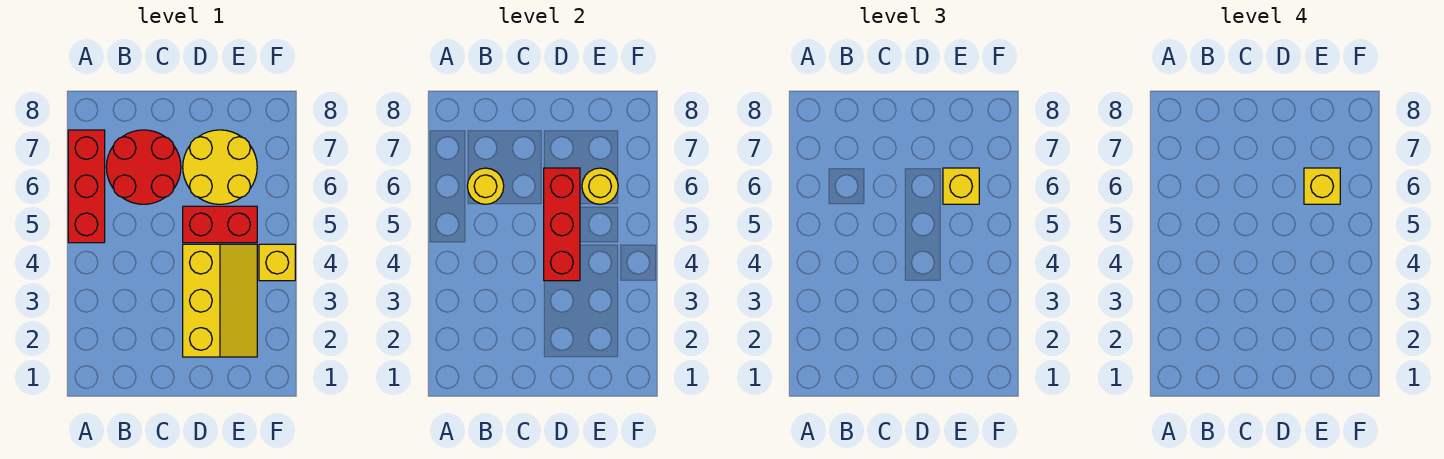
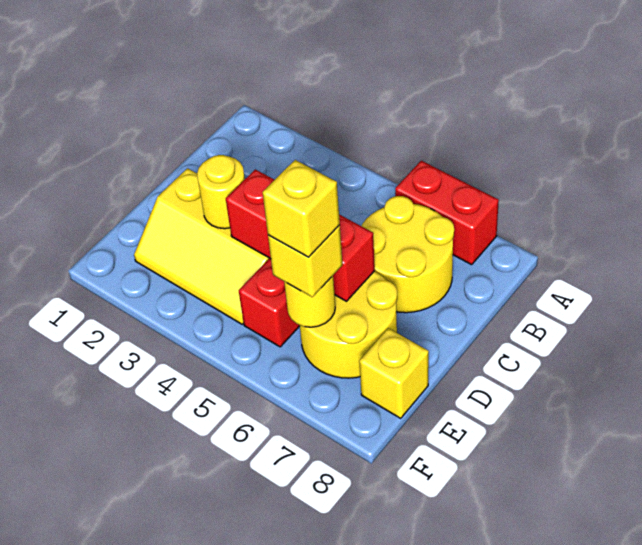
red brick A5:A7 level 1 -> red brick A6:A7 level 1
red round brick B6:C7 level 1 -> yellow round brick B6:C7 level 1
yellow round brick B6 level 2 -> yellow round brick D3 level 2
yellow brick F4 level 1 -> yellow brick E8 level 1

